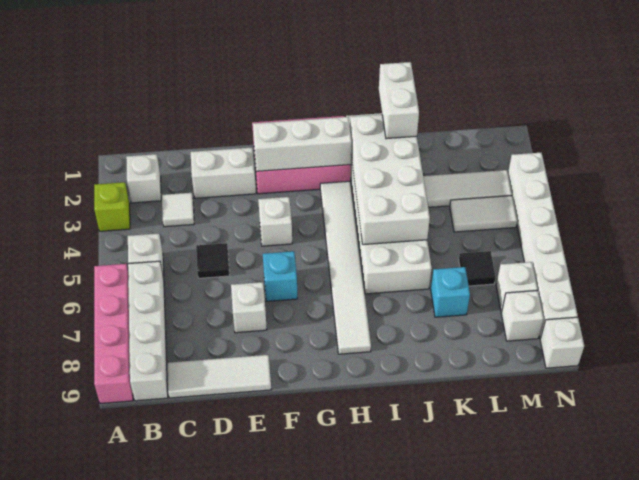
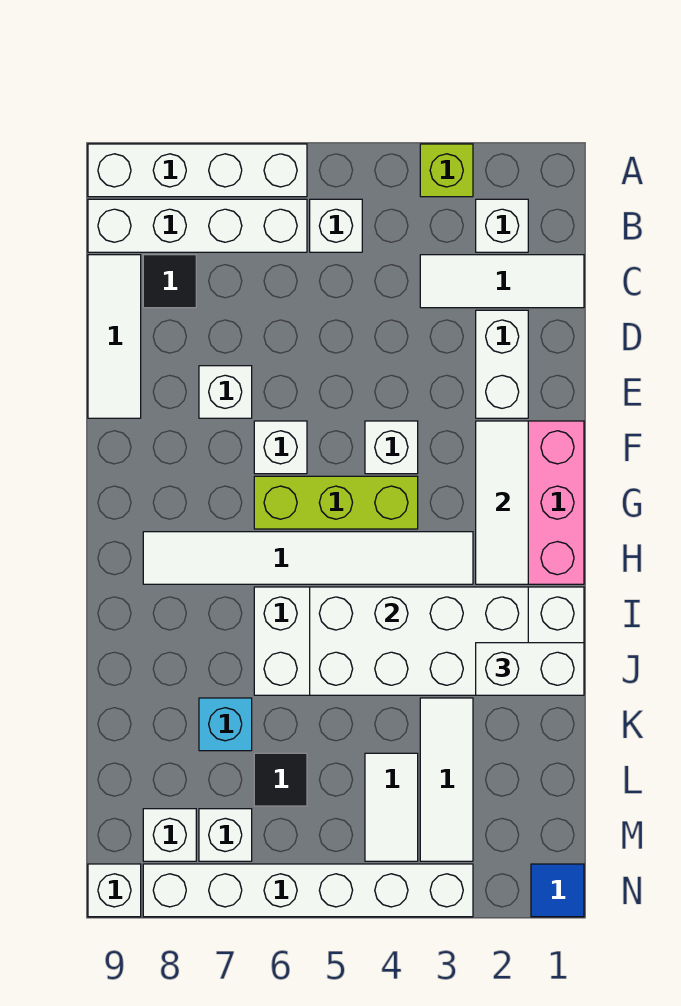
pink brick A6:A9 level 1 -> white brick A6:A9 level 1
white tile C3 level 1 -> white tile C1:C3 level 1
black tile D5 level 1 -> black tile C8 level 1
white brick F2:H2 level 2 -> white tile F2:H2 level 2
cyan brick F6 level 1 -> white brick F6 level 1
none -> lime brick G4:G6 level 1
none -> blue tile N1 level 1

